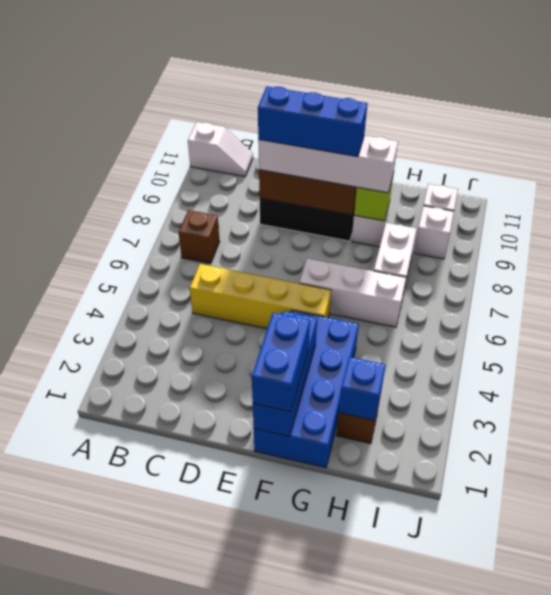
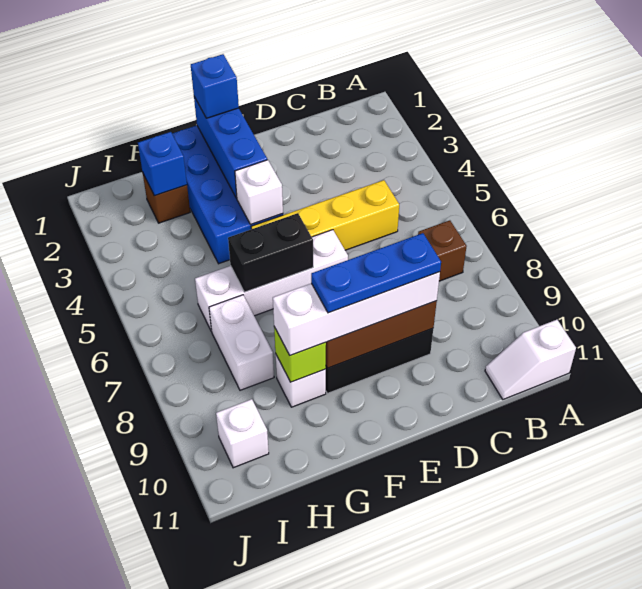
blue brick D9:F9 level 4 -> blue plate D9:F9 level 4
blue brick F1:F2 level 3 -> blue brick F1 level 3
white brick F6:H6 level 1 -> white brick E6:H6 level 1
none -> black brick F6:G6 level 2
white brick I9 level 1 -> white brick F4 level 2

